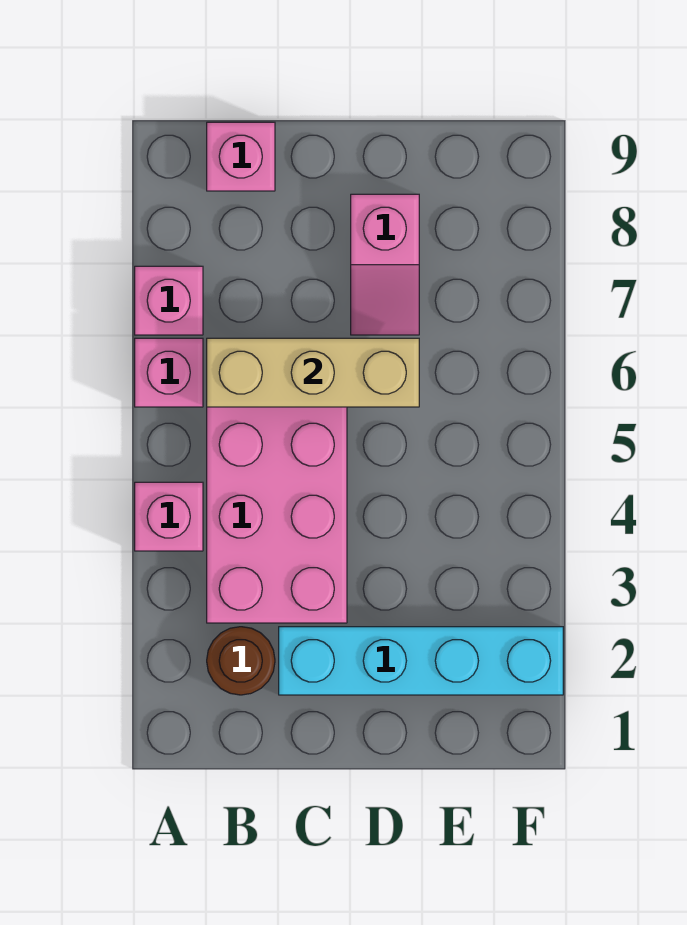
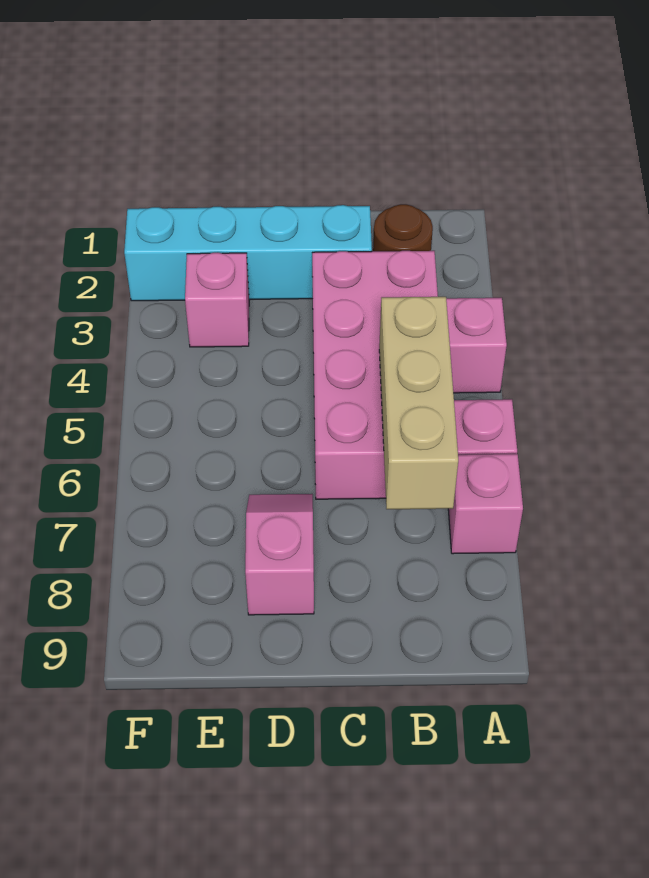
tan brick B6:D6 level 2 -> tan brick B5:B7 level 2
pink brick B9 level 1 -> pink brick E3 level 1

